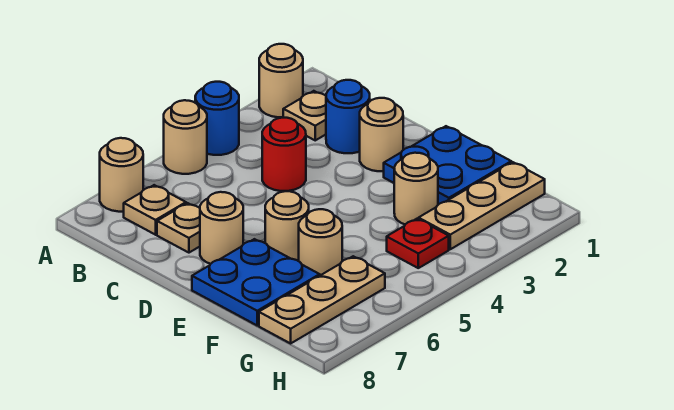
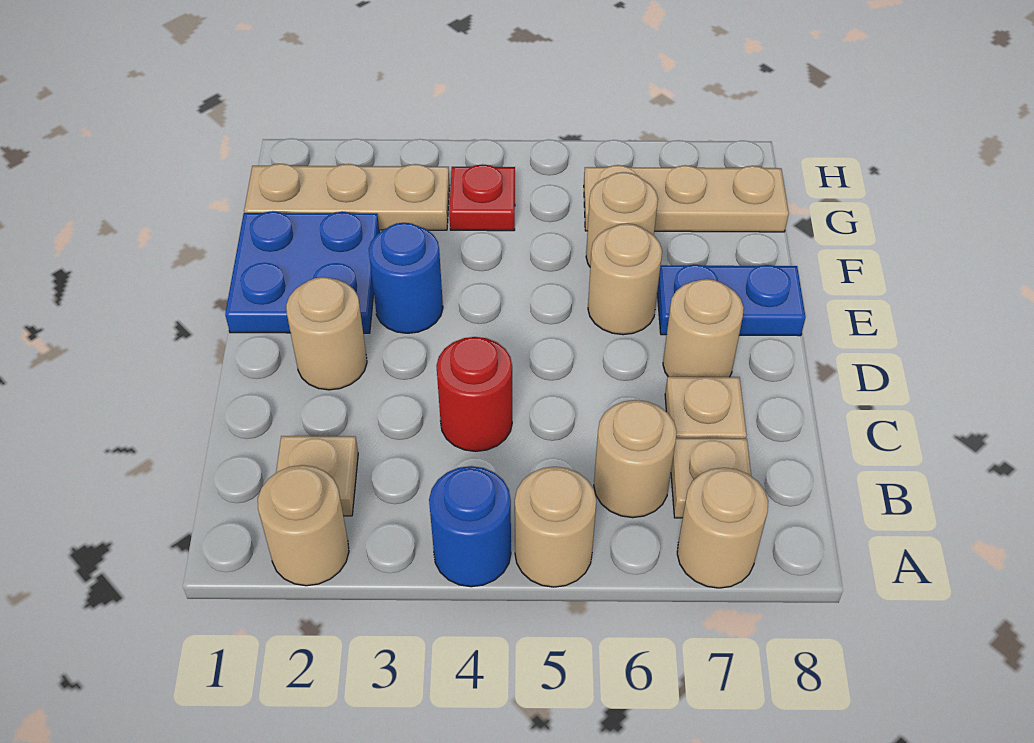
blue round brick C2 level 1 -> blue round brick E3 level 1
blue plate E7:F8 level 1 -> blue plate E7:E8 level 1
tan round brick F3 level 1 -> tan round brick B6 level 1

